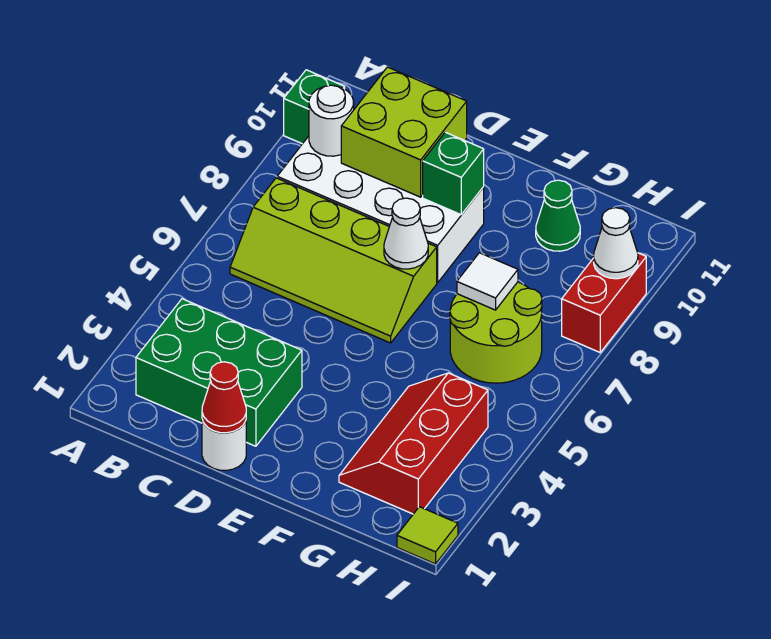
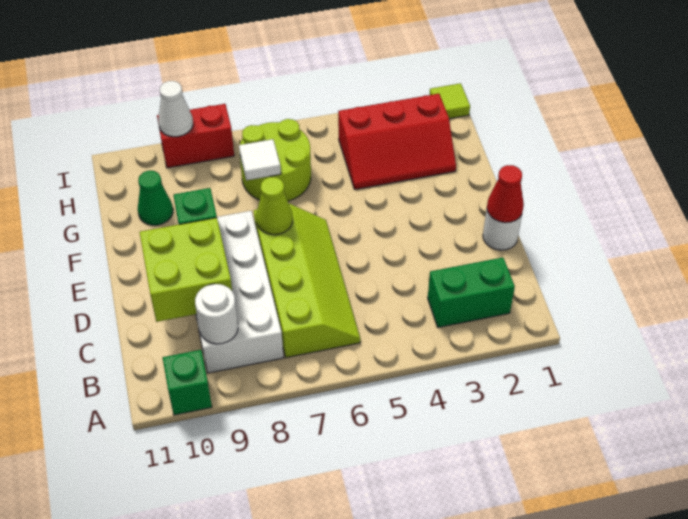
green brick B2:D3 level 1 -> green brick B2:B3 level 1
white cone E7 level 2 -> lime cone E7 level 2

